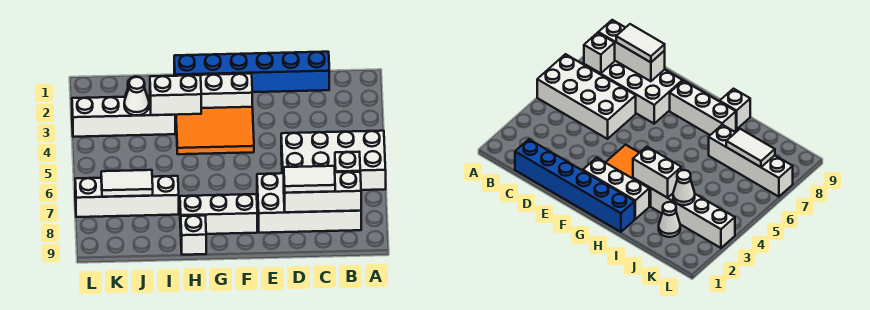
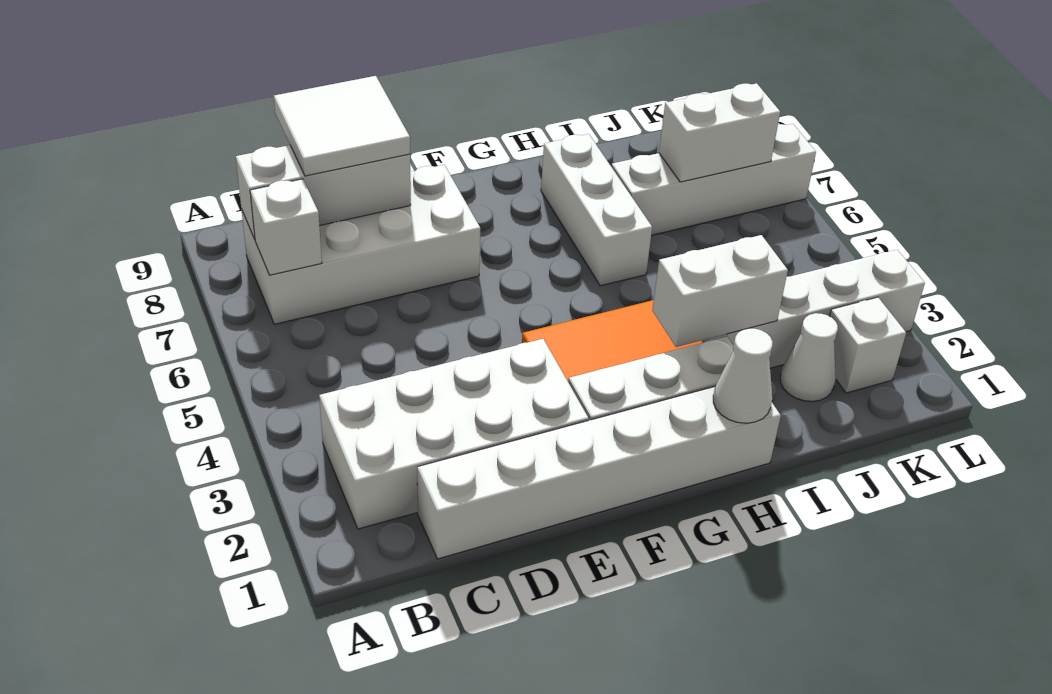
white brick A5:D6 level 1 -> white brick B2:E3 level 1
blue brick C1:H1 level 1 -> white brick C1:H1 level 1
white tile C8:D8 level 3 -> white tile C8:D9 level 3
white brick F8:H8 level 1 -> white brick H6:H8 level 1
white brick H9 level 1 -> white brick K2 level 1
white cone J3 level 2 -> white cone H1 level 2
white tile J7:K7 level 2 -> white brick J7:K7 level 2

